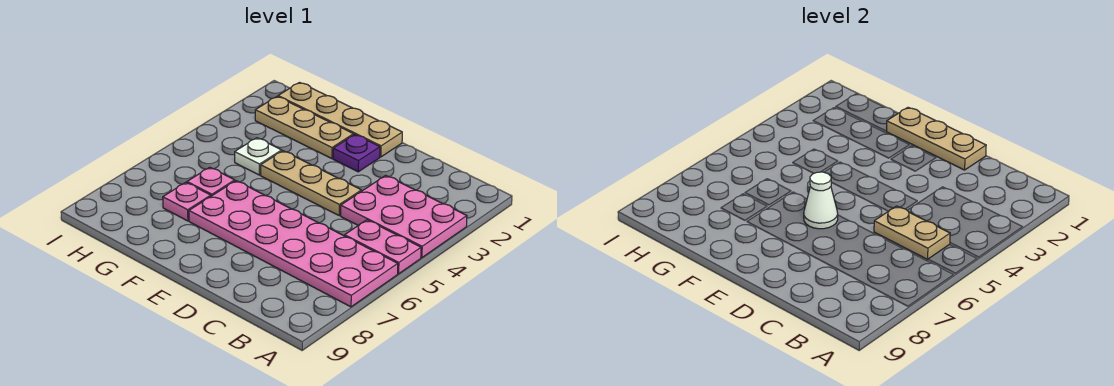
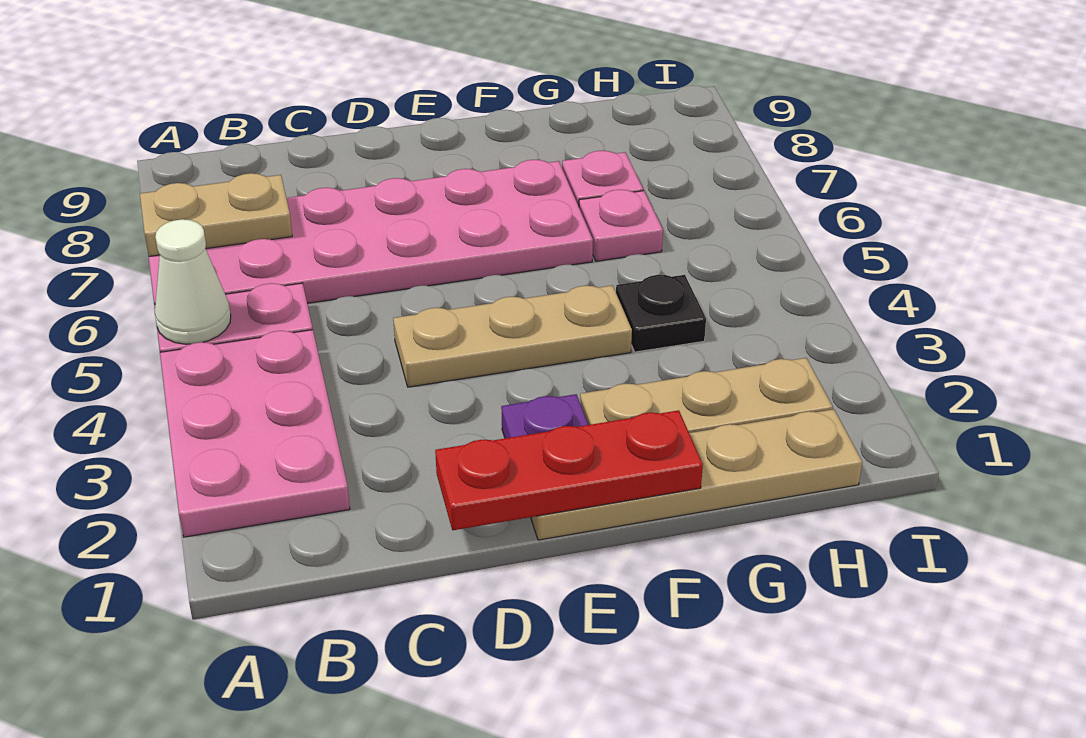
pink plate A3:C4 level 1 -> pink plate A2:B4 level 1
tan plate B5:C5 level 2 -> tan plate A7:B7 level 2
tan plate D1:F1 level 2 -> red plate D1:F1 level 2
white cone E6 level 2 -> white cone A5 level 2
white plate G4 level 1 -> black plate G4 level 1

